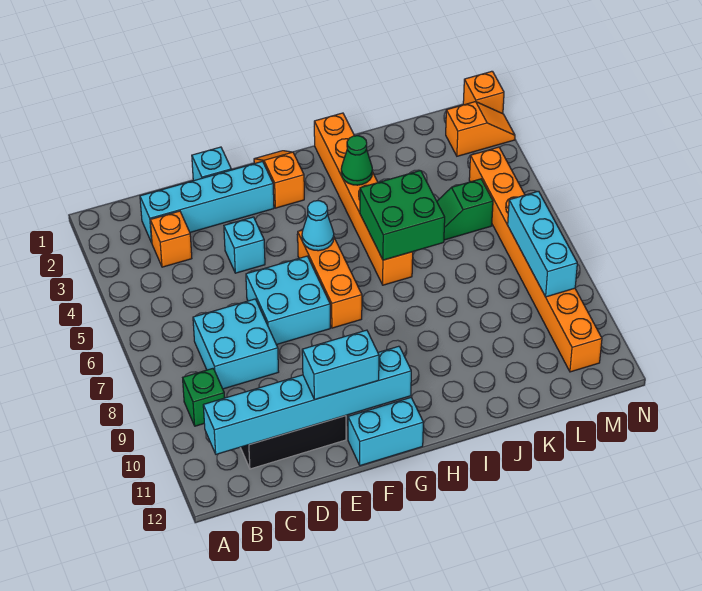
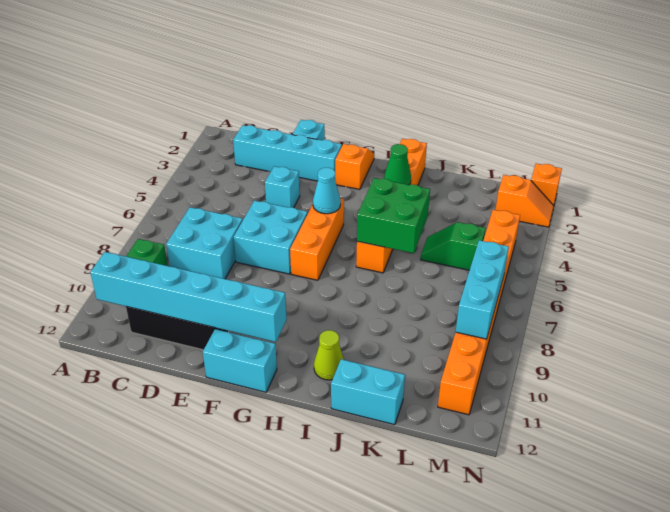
orange brick C3 level 1 -> none
cyan brick E11:F11 level 3 -> cyan brick J12:K12 level 1
none -> lime cone I11 level 1

